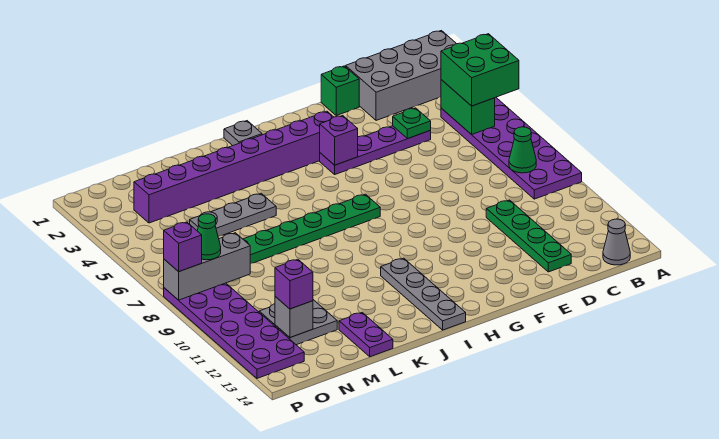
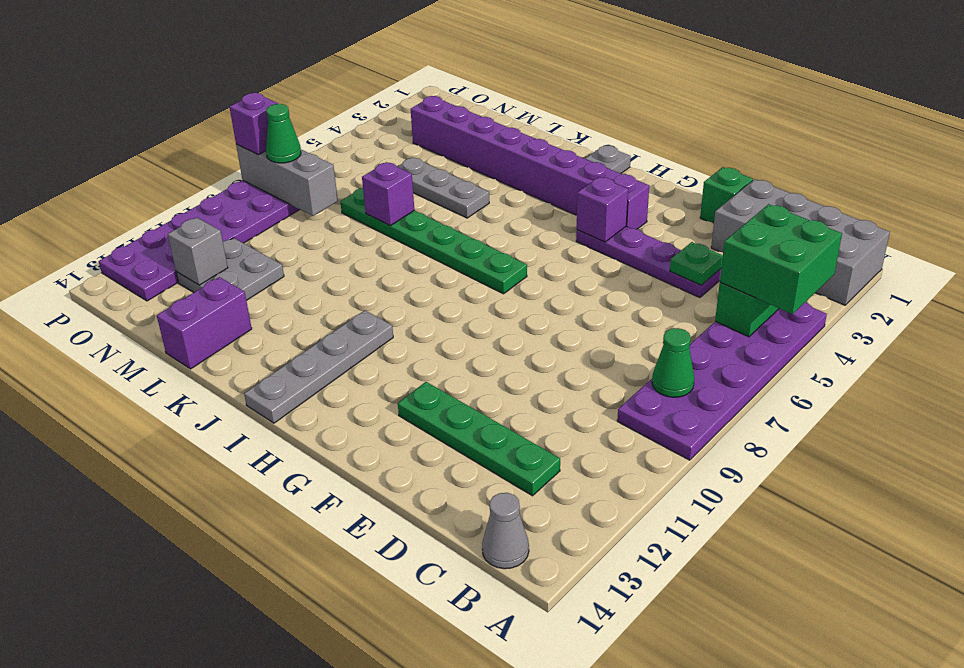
green plate D10:D13 level 1 -> green plate C12:F12 level 1
purple plate L13:L14 level 1 -> purple brick L13:L14 level 1
purple brick N12 level 3 -> purple brick L7 level 2

